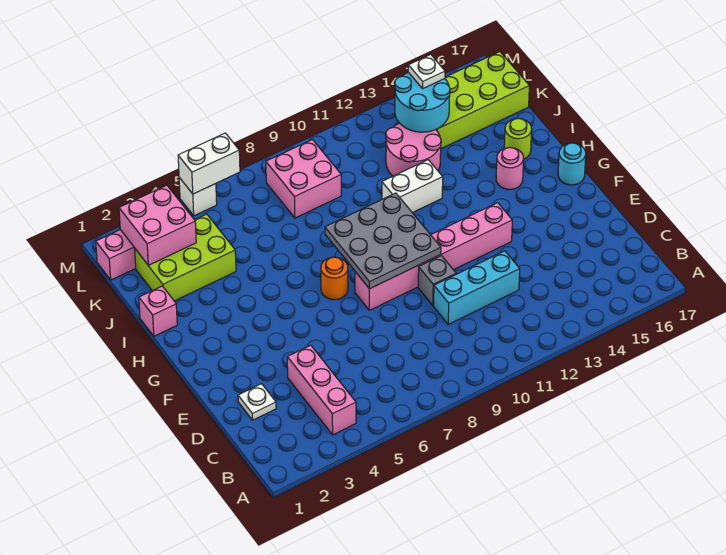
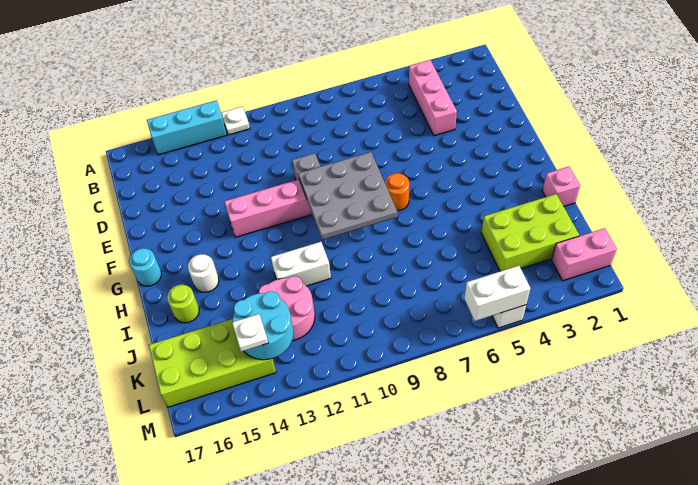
white plate D2 level 1 -> white plate A12 level 1
cyan brick D10:D12 level 1 -> cyan brick A13:A15 level 1
pink round brick H15 level 1 -> white round brick H15 level 1
pink brick K2:L3 level 2 -> none
pink brick K8:L9 level 1 -> none

